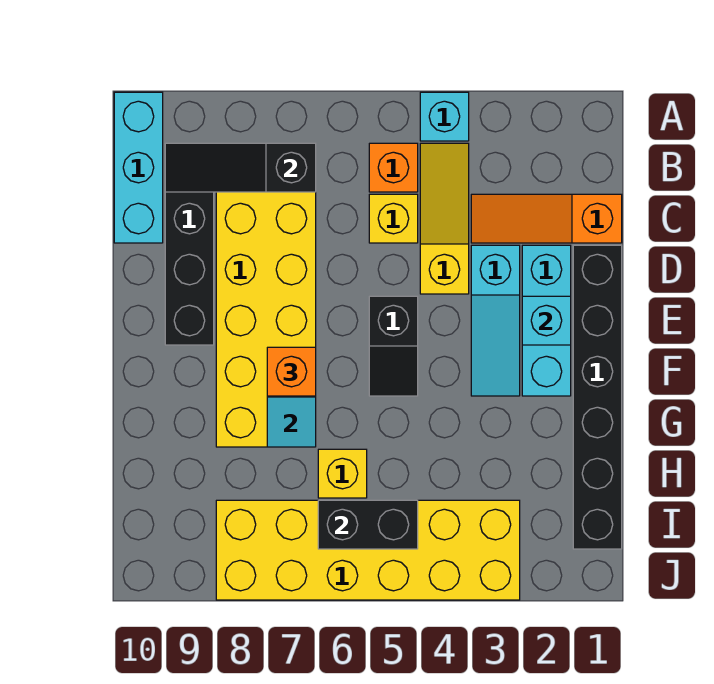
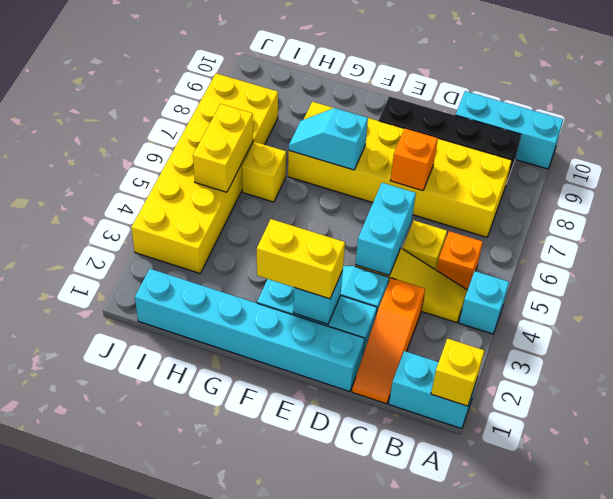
none -> cyan brick A1:B1 level 1
none -> yellow brick A1 level 2
black slope B7:B9 level 2 top 7 -> none
orange slope C1:C3 level 1 top 1 -> orange slope C1:C3 level 1 top 3
black brick D1:I1 level 1 -> cyan brick D1:I1 level 1
none -> cyan brick D4:D5 level 2
none -> yellow brick E2:F2 level 3
black slope E5:F5 level 1 top E -> none
orange brick F7 level 3 -> orange brick D7 level 2
black brick I5:I6 level 2 -> yellow brick I5:I6 level 2

